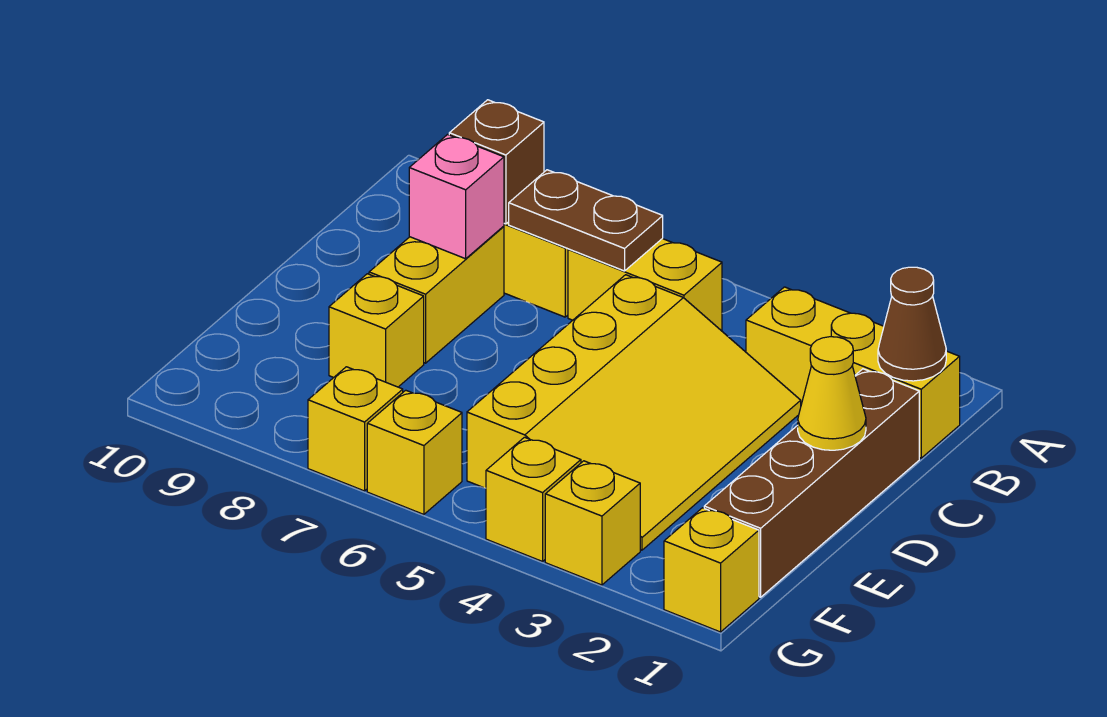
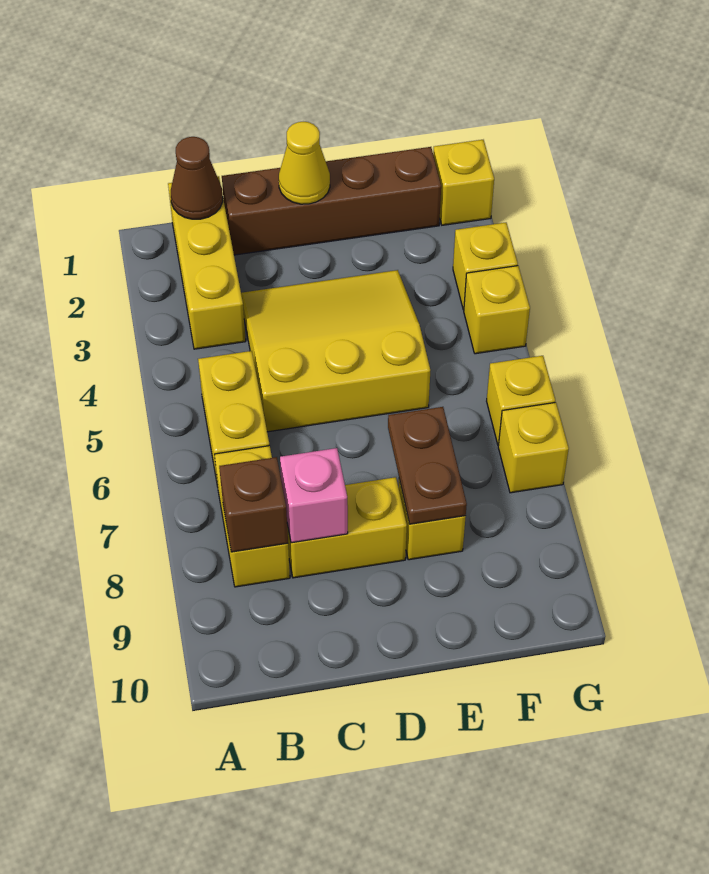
brown plate B6:B7 level 2 -> brown plate E7:E8 level 2
yellow slope C3:F5 level 1 top 5 -> yellow slope C3:E5 level 1 top 5

